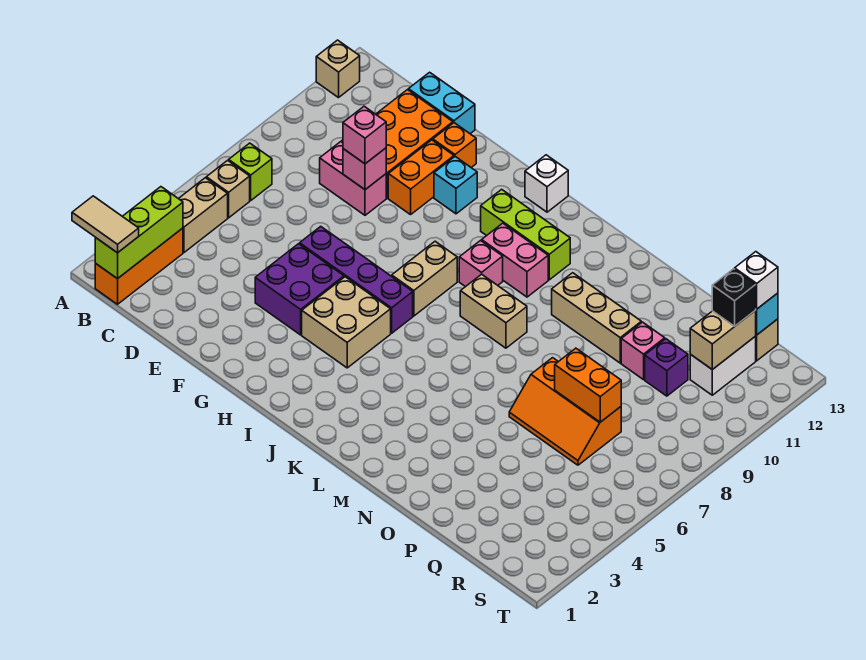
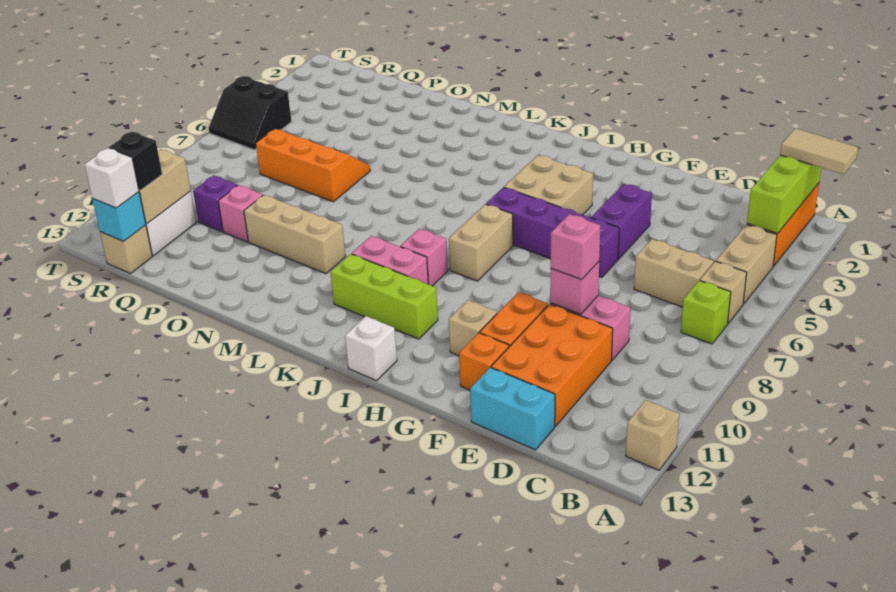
purple brick F4:G5 level 1 -> purple brick F4:F5 level 1
cyan brick G11 level 1 -> tan brick G11 level 1
tan brick K8:L8 level 1 -> tan brick C6:D6 level 1
orange brick P7:Q7 level 2 -> none
none -> black slope S5:T6 level 1 top 5

